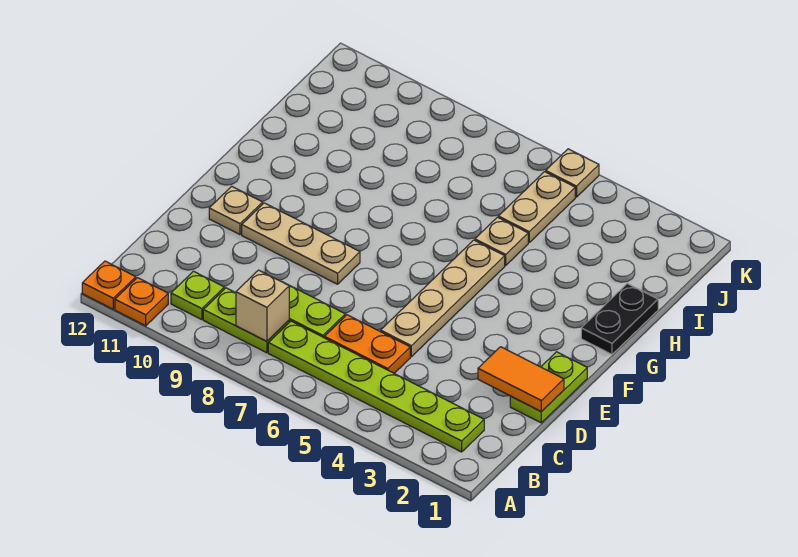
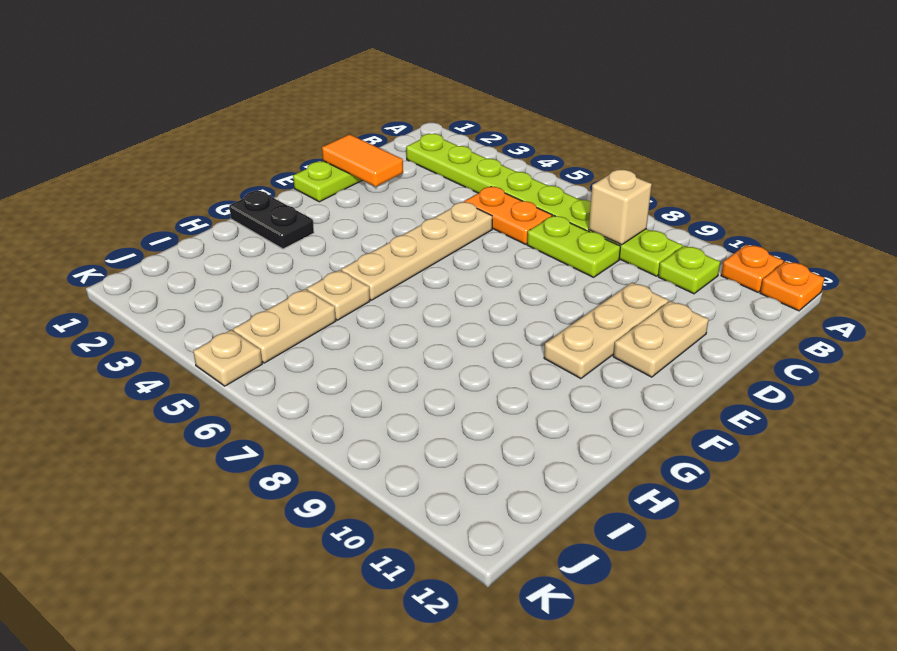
tan plate E8:E10 level 1 -> tan plate D10:F10 level 1
tan plate E11 level 1 -> tan plate D11:E11 level 1
black plate G1:H1 level 1 -> black plate G1:G2 level 1

